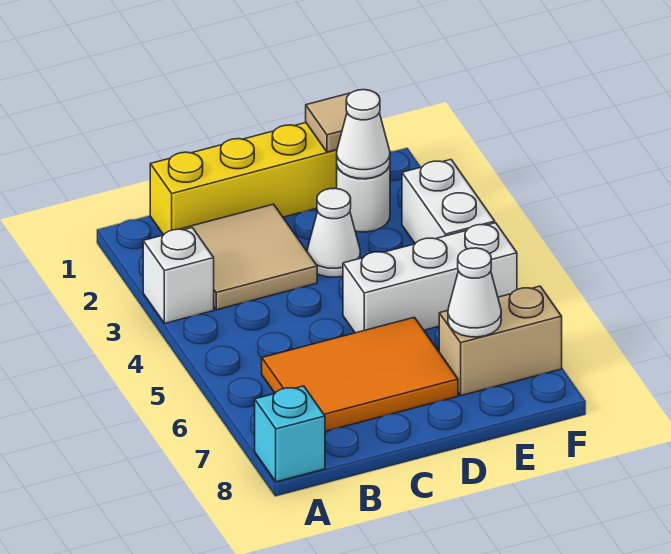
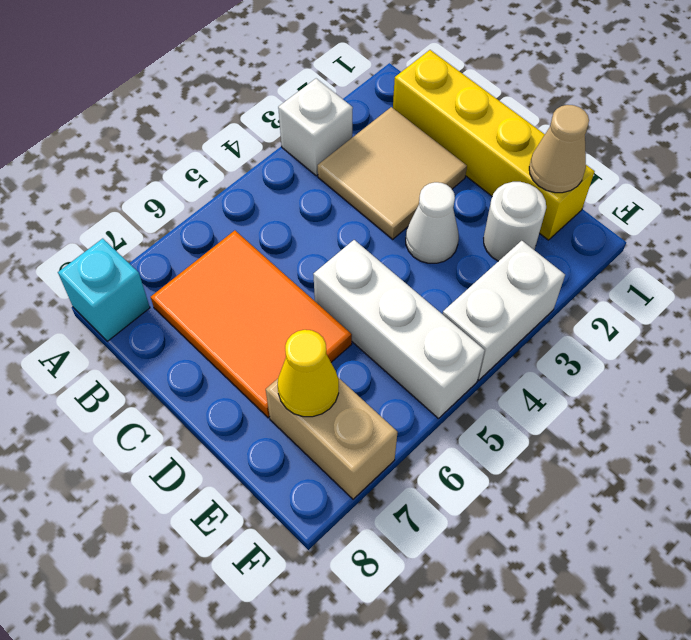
tan tile E1 level 2 -> tan cone E1 level 2
white cone E2 level 2 -> none
white cone E7 level 2 -> yellow cone E7 level 2

